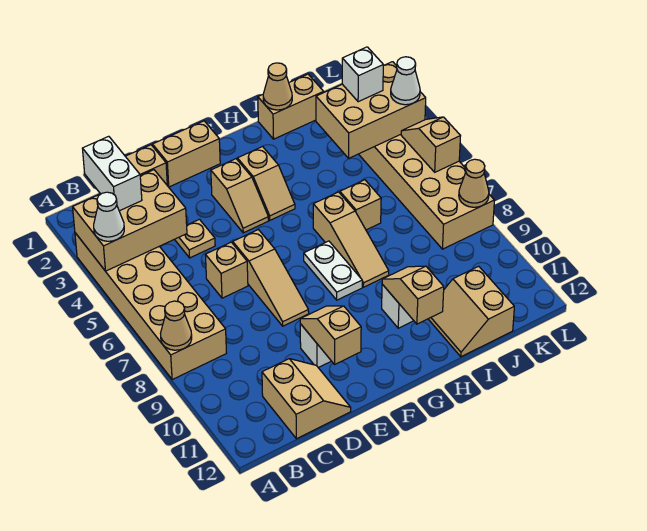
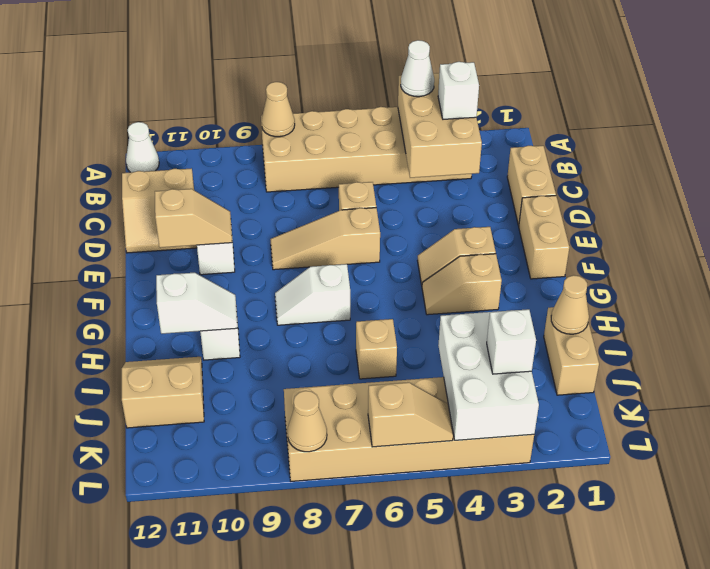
white brick B2:B3 level 3 -> white brick B3 level 3
tan plate D4 level 1 -> none
white plate G7:G8 level 1 -> white slope G7:G8 level 1 top 7
tan slope H6:H8 level 1 top 6 -> none
tan slope H10:H11 level 2 top 11 -> white slope H10:H11 level 2 top 11
tan brick J3:L4 level 2 -> white brick J3:L4 level 2
white cone L4 level 3 -> white cone A12 level 1

